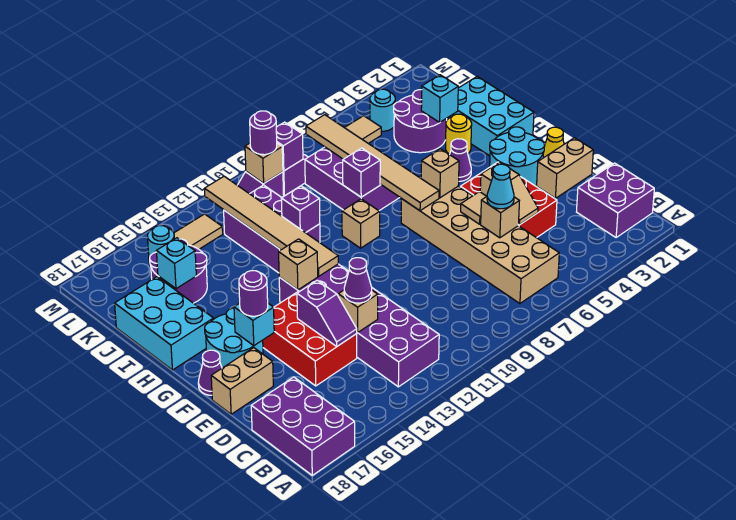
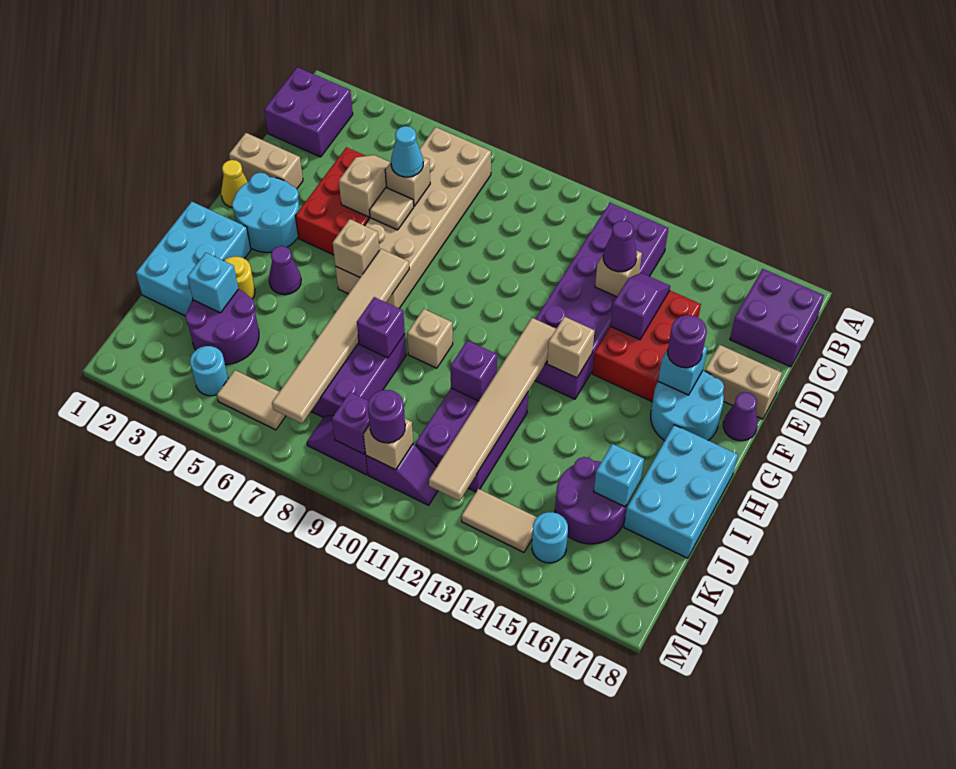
purple brick A17:C18 level 1 -> purple brick B17:C18 level 1

